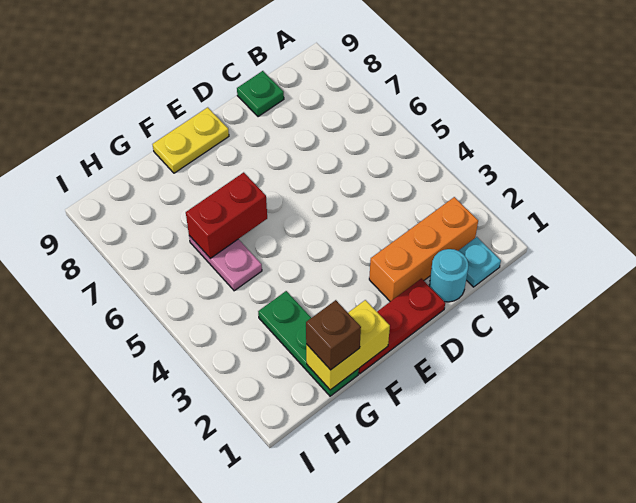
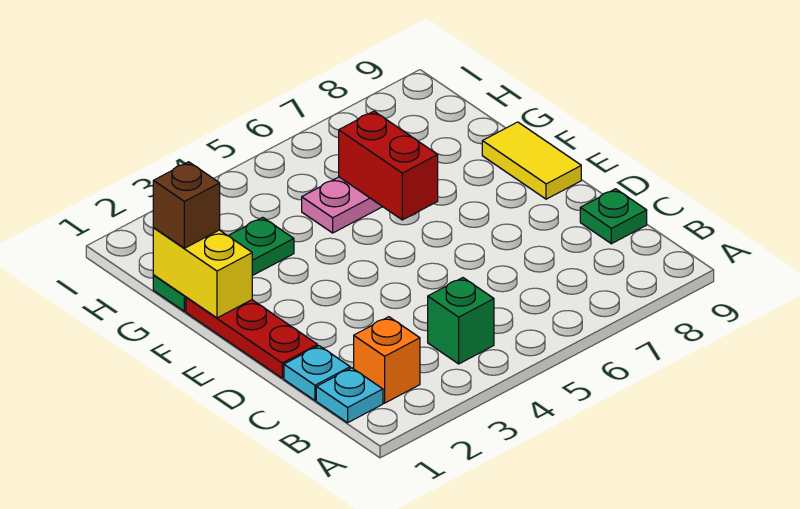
orange brick B2:D2 level 1 -> orange brick B2 level 1
none -> green brick B4 level 1
cyan round brick C1 level 1 -> cyan plate C1 level 1
yellow plate E9:F9 level 1 -> yellow tile E9:F9 level 1

